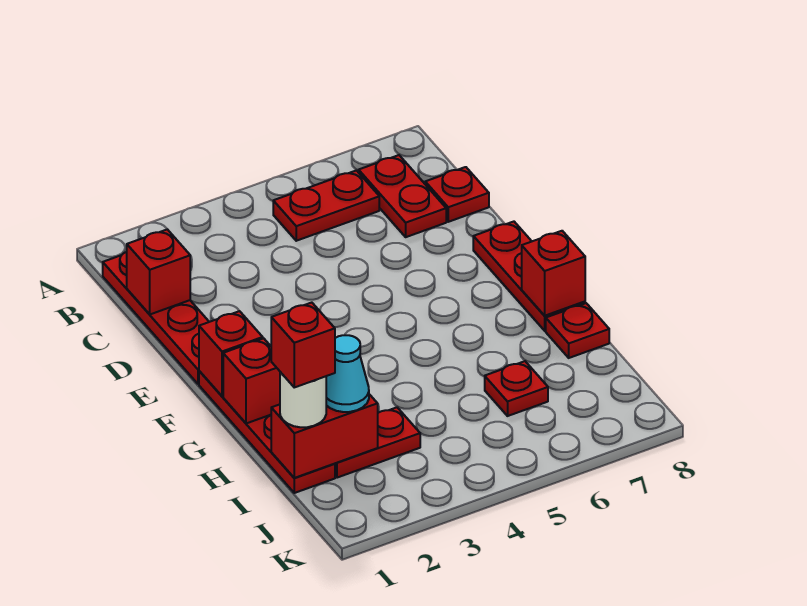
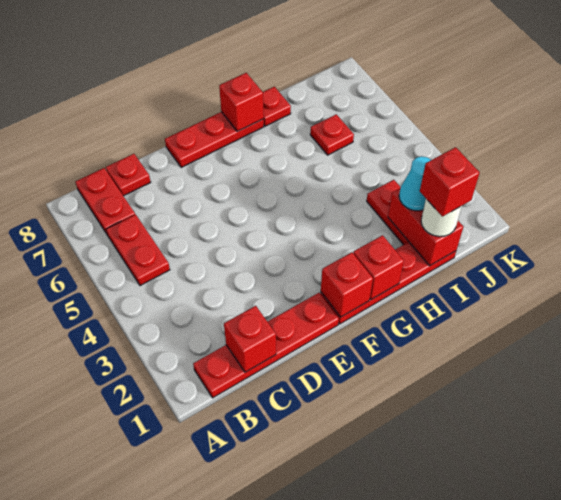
red plate B7:C7 level 1 -> red plate B7:B8 level 1

